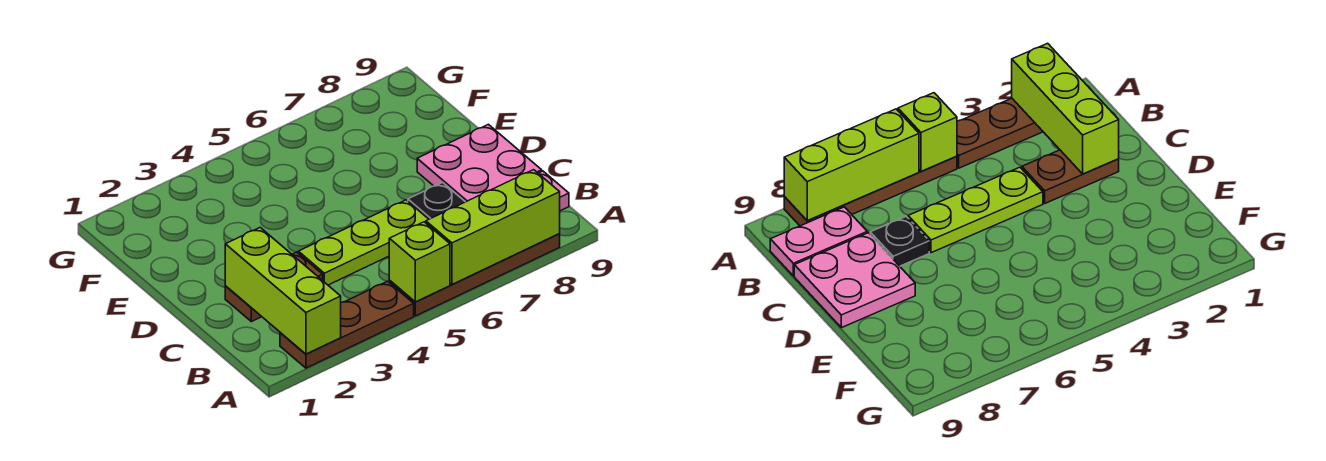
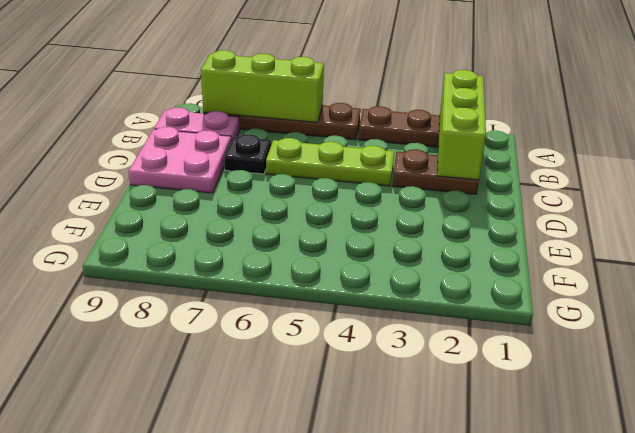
lime brick A5 level 2 -> none

